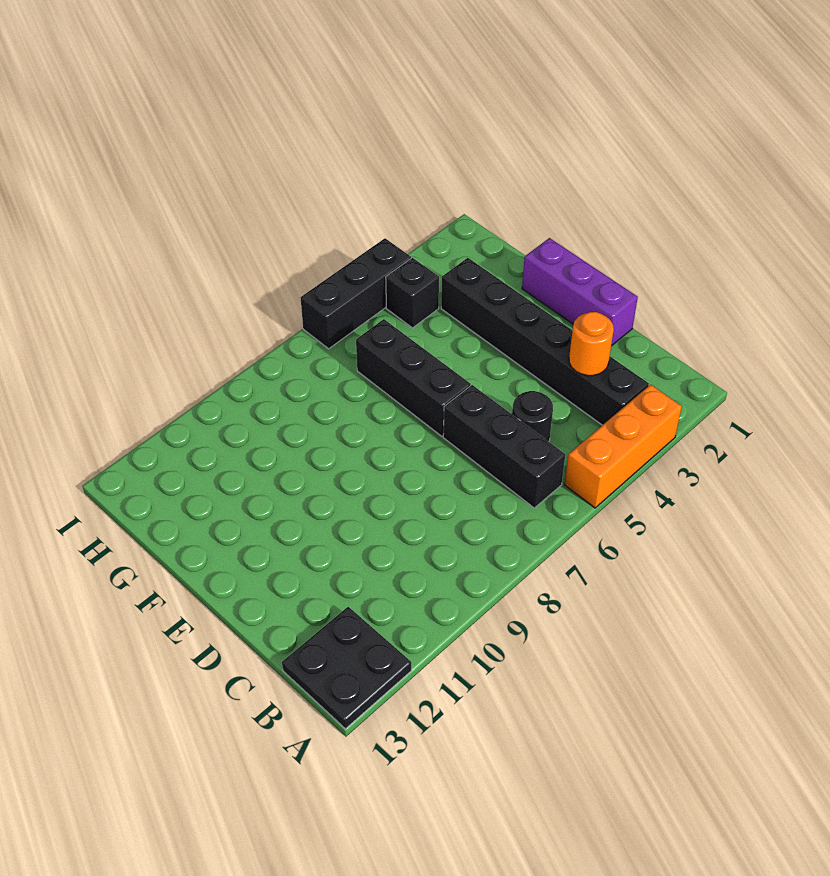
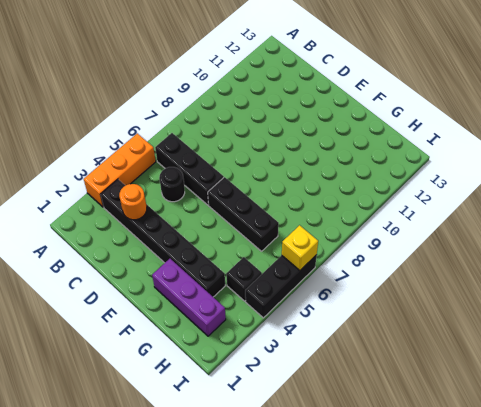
black plate A12:B13 level 1 -> none
purple brick D1:F1 level 1 -> purple brick F2:H2 level 1
none -> yellow brick I6 level 2

